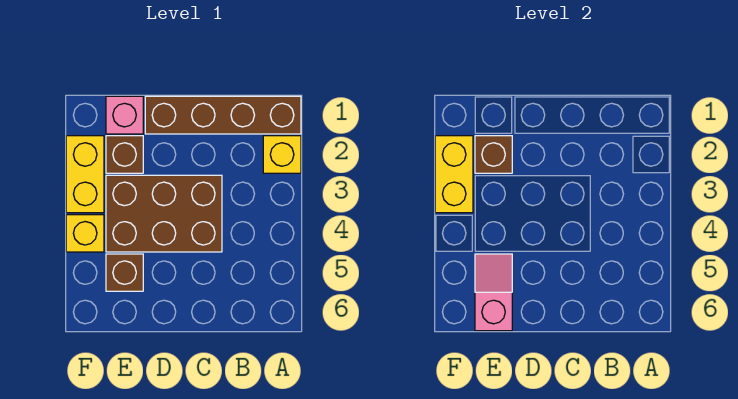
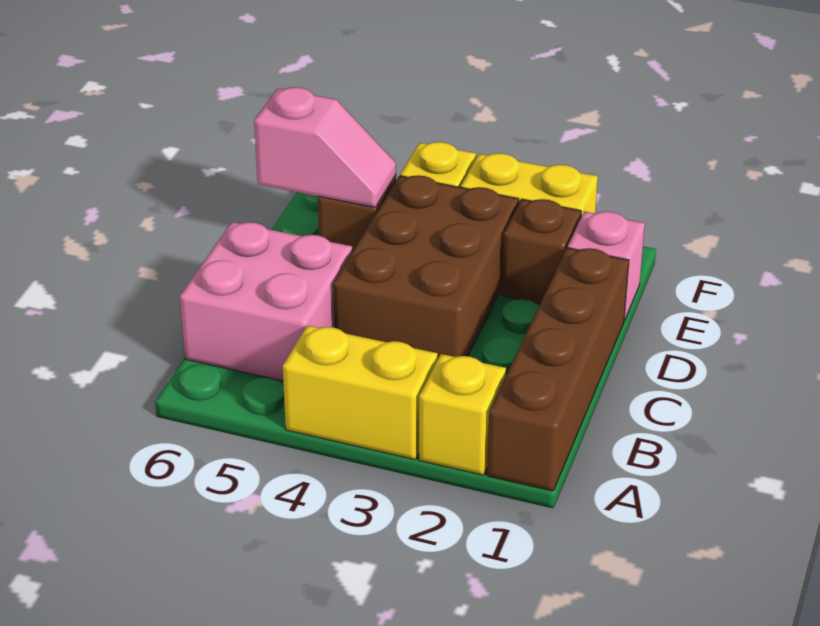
none -> pink brick B5:C6 level 1
brown brick E2 level 2 -> none
yellow brick F2:F3 level 2 -> yellow brick A3:A4 level 1

